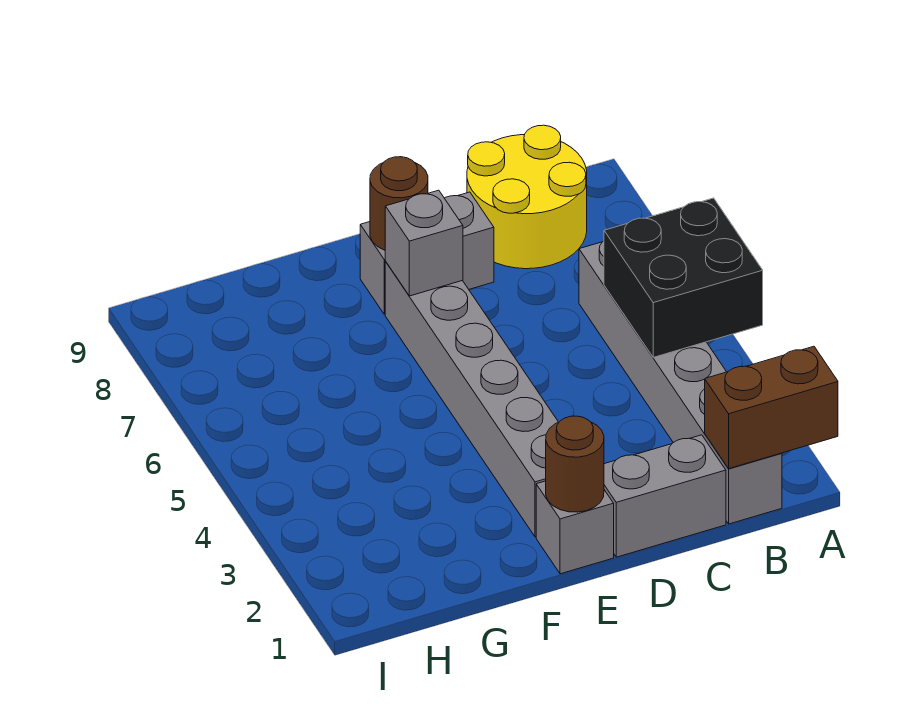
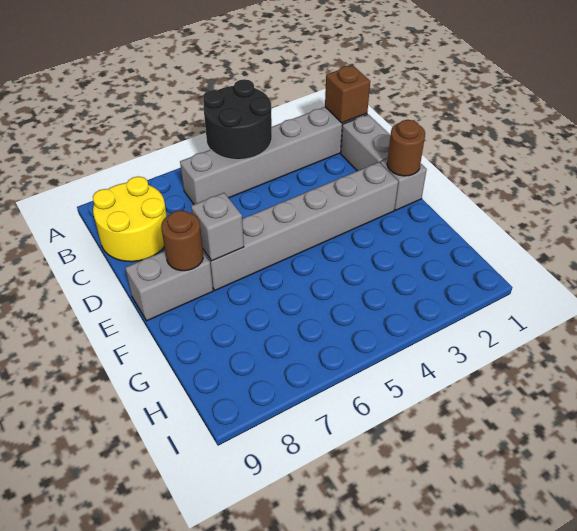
brown brick A1:B1 level 2 -> brown brick B1 level 2
black brick A4:B5 level 2 -> black round brick A4:B5 level 2
grey brick D8:E8 level 1 -> grey brick E8:E9 level 1

